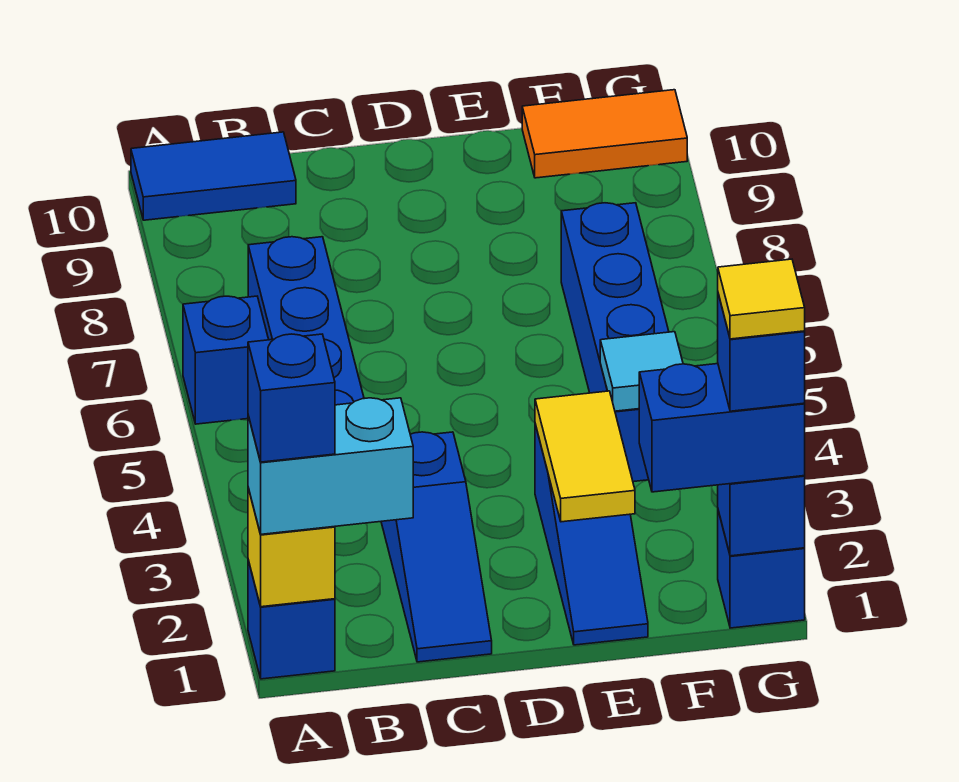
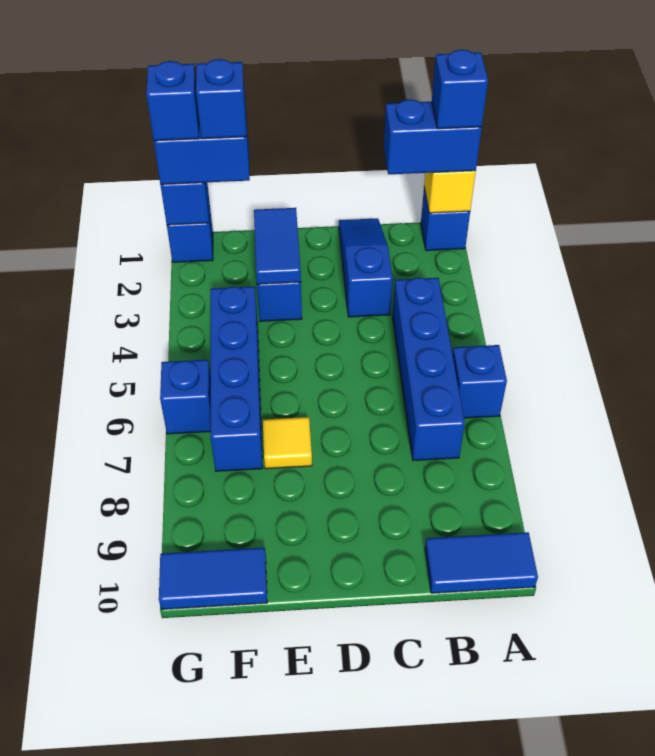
cyan brick A1:B1 level 3 -> blue brick A1:B1 level 3
yellow tile E2:E3 level 2 -> blue tile E2:E3 level 2
none -> blue brick F1 level 4
cyan tile F4 level 2 -> none
orange tile F10:G10 level 1 -> blue tile F10:G10 level 1
yellow tile G1 level 5 -> yellow tile E7 level 1
none -> blue brick G6 level 1

